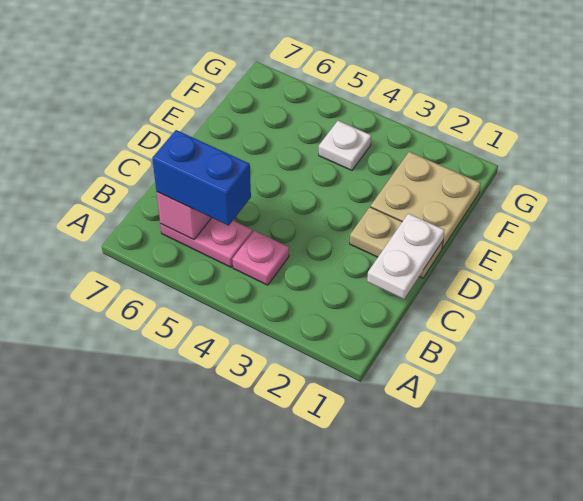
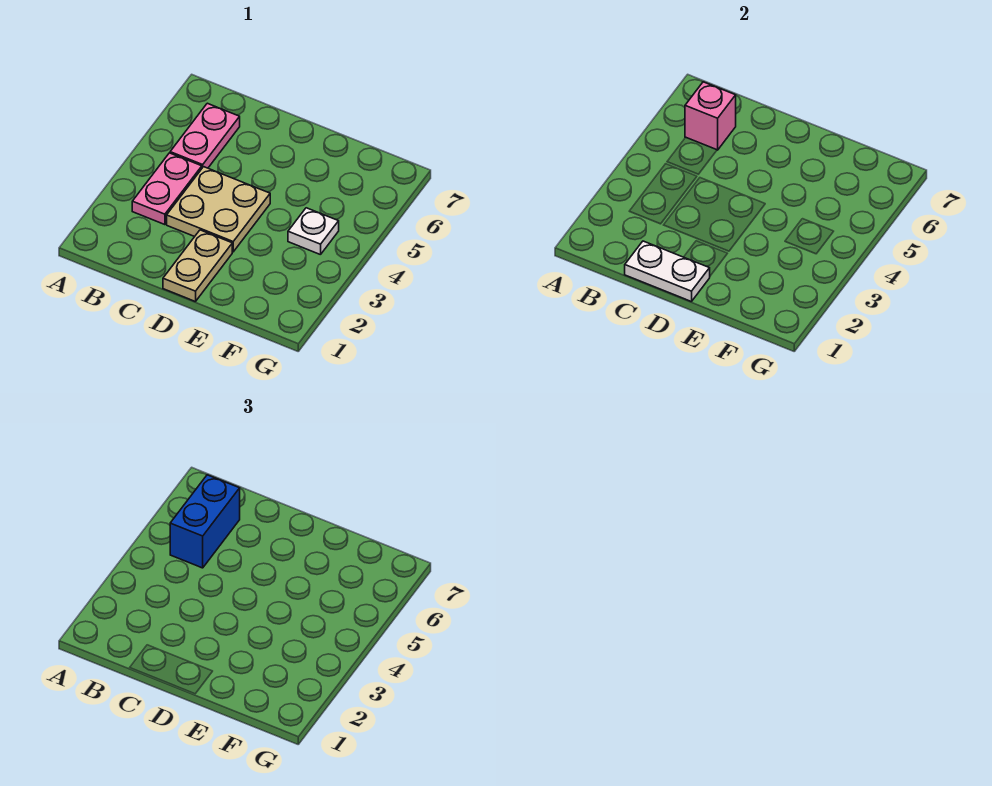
pink plate B4 level 1 -> pink plate B3:B4 level 1
tan plate E1:F2 level 1 -> tan plate C3:D4 level 1

